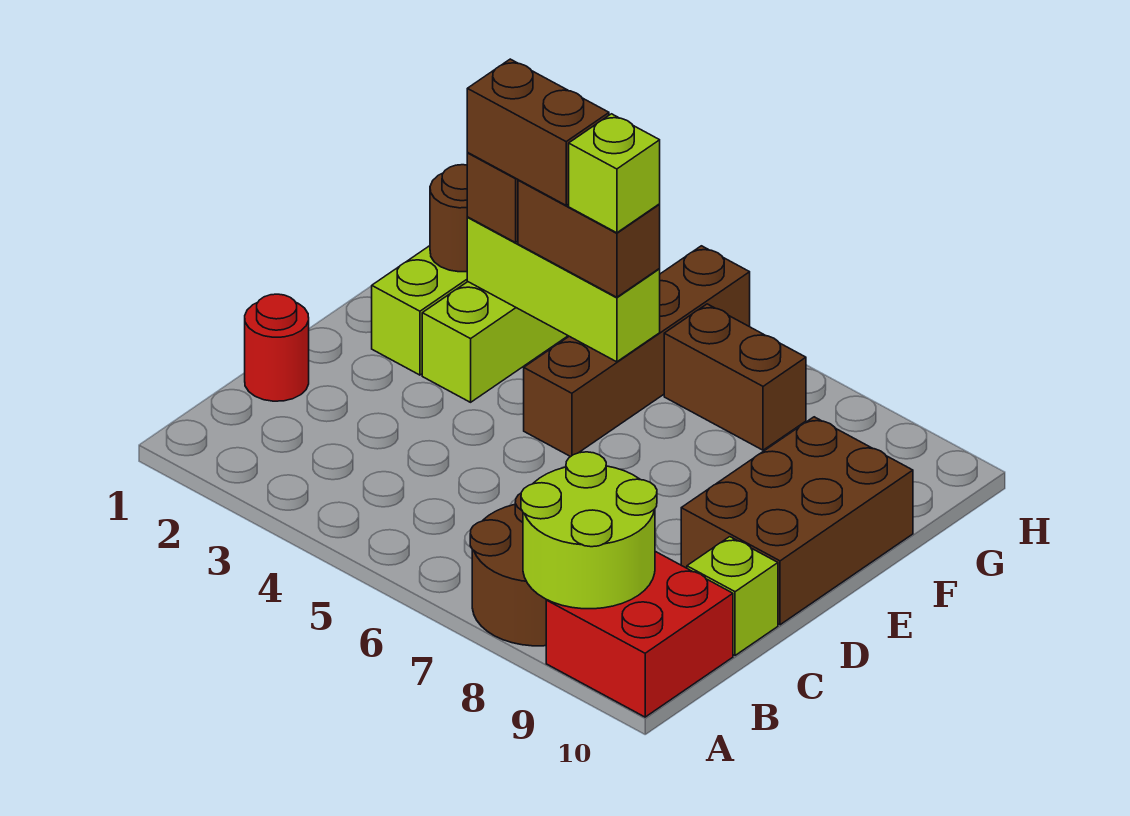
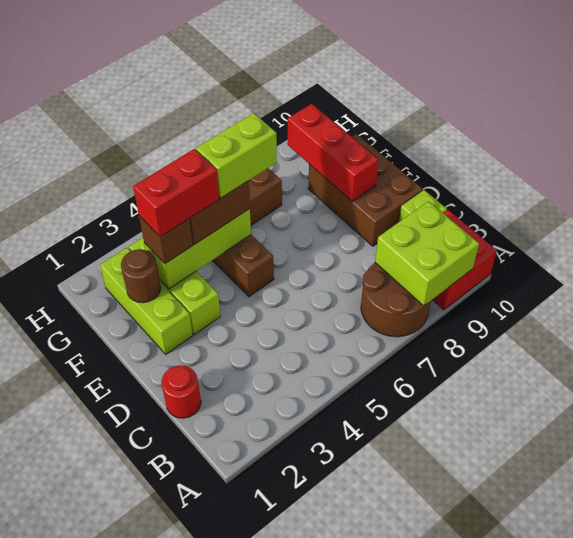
lime round brick A8:B9 level 2 -> lime brick A8:B9 level 2
none -> red brick E9:G9 level 2
brown brick F3:F4 level 4 -> red brick F3:F4 level 4
lime brick F5 level 4 -> lime brick F5:F6 level 4

